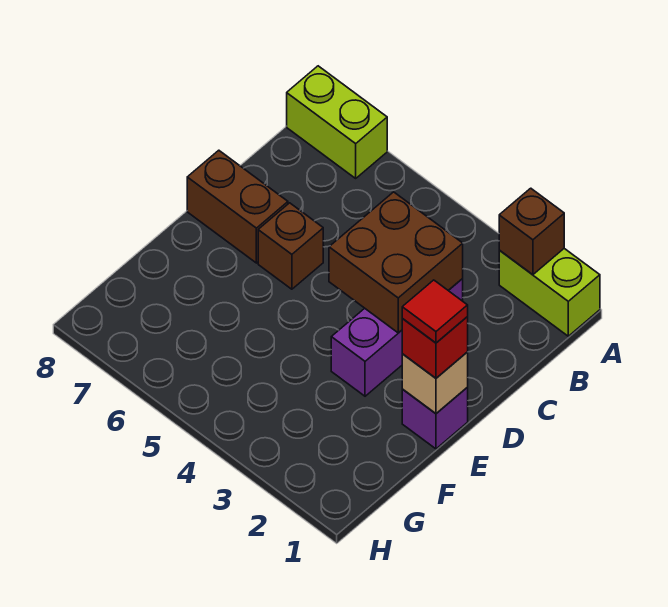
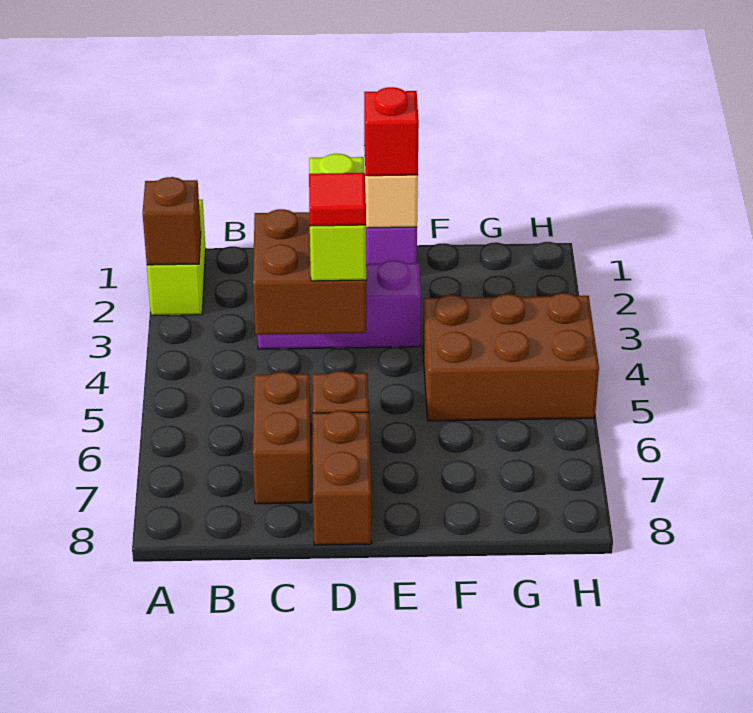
lime brick A7:A8 level 1 -> lime brick D3:D4 level 3
none -> brown brick C6:C7 level 1
red tile E1 level 4 -> red tile D4 level 4
none -> brown brick F4:H5 level 1

